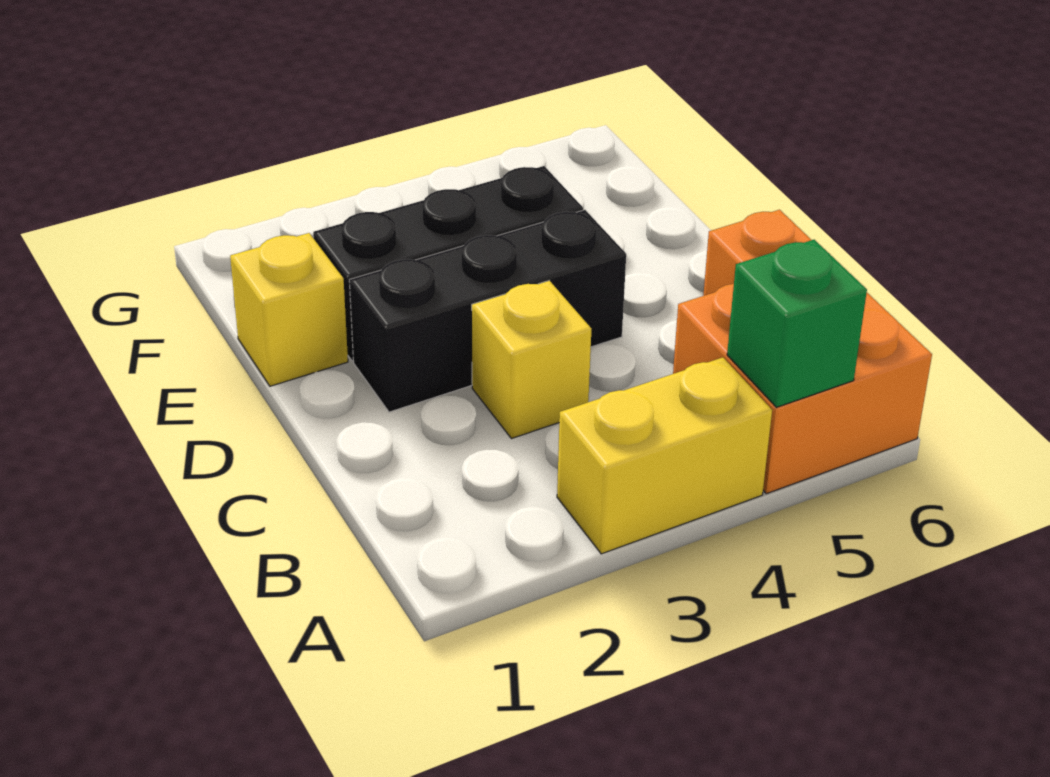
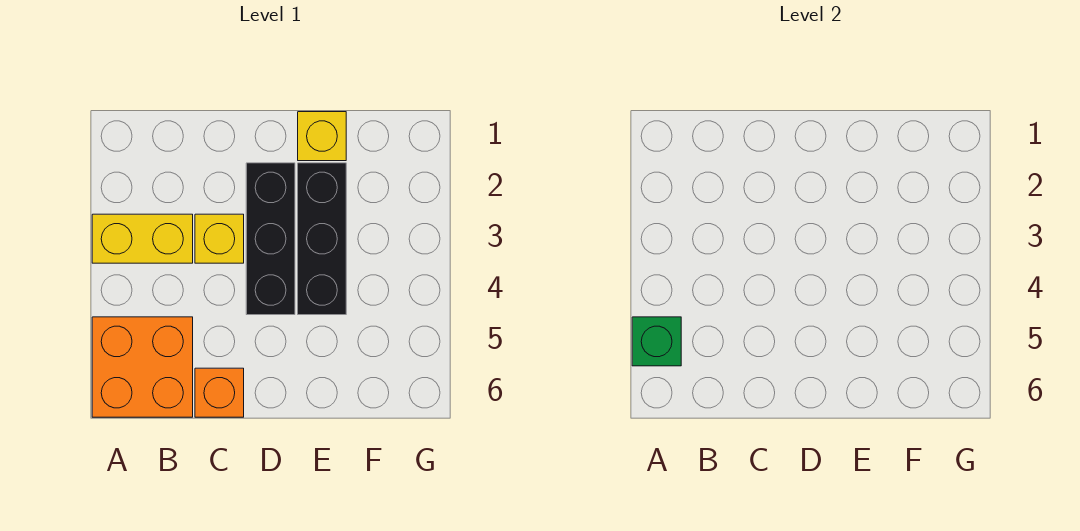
yellow brick A3:A4 level 1 -> yellow brick A3:B3 level 1

